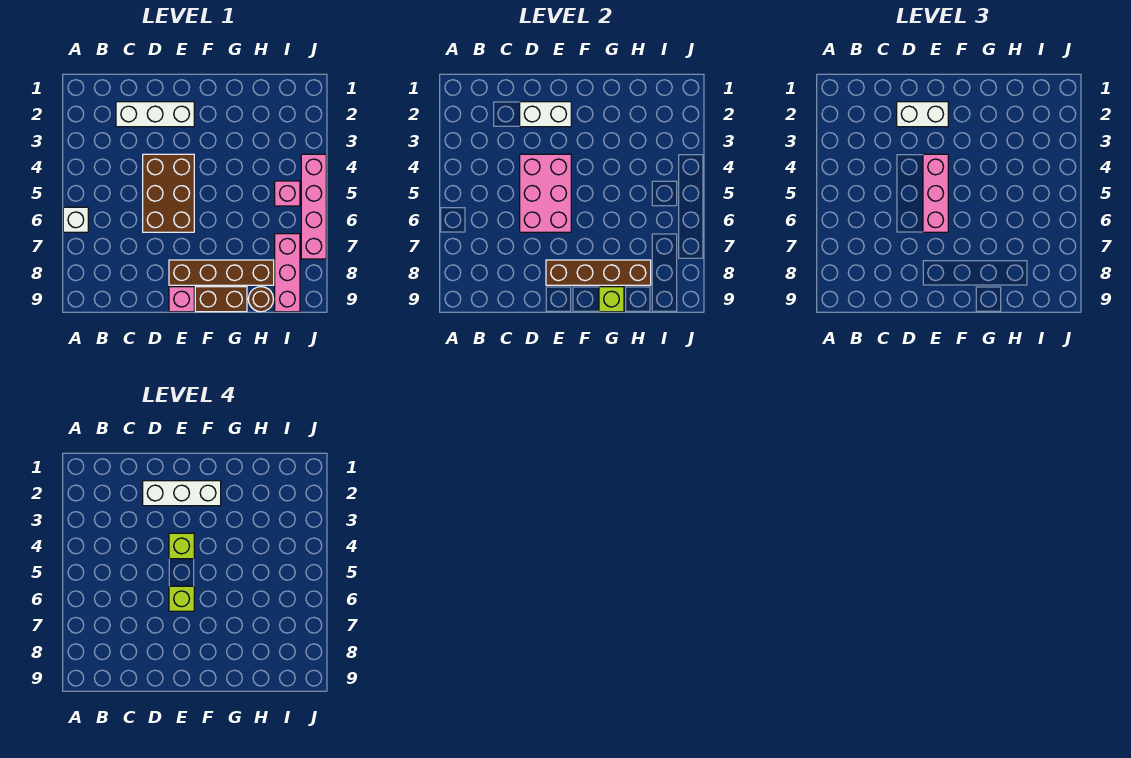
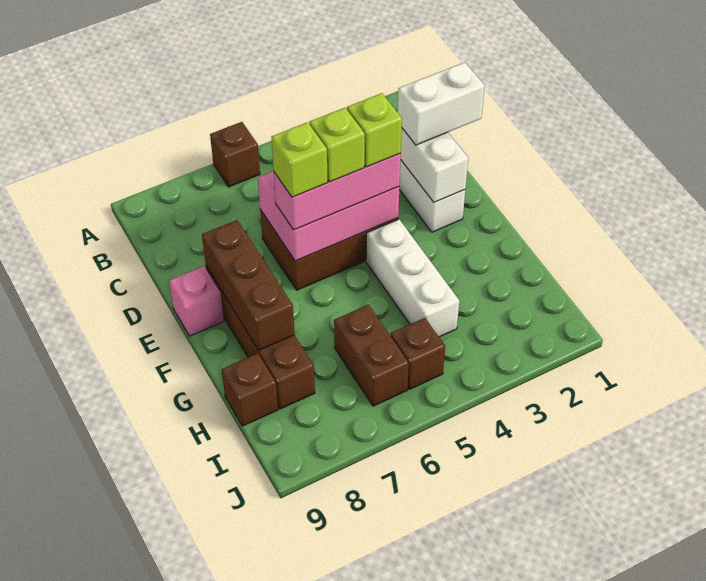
white brick A6 level 1 -> brown brick A6 level 1
white brick D2:E2 level 3 -> white brick D1:D2 level 3
white brick D2:F2 level 4 -> white brick F4:H4 level 1
brown brick E8:H8 level 2 -> brown brick E8:G8 level 2
brown brick F9:G9 level 1 -> brown brick H6:I6 level 1
lime brick G9 level 2 -> lime brick E5 level 4
brown round brick H9 level 1 -> brown brick H9 level 1
pink brick I5 level 1 -> brown brick I5 level 1
pink brick I7:I9 level 1 -> none
pink brick J4:J7 level 1 -> none

